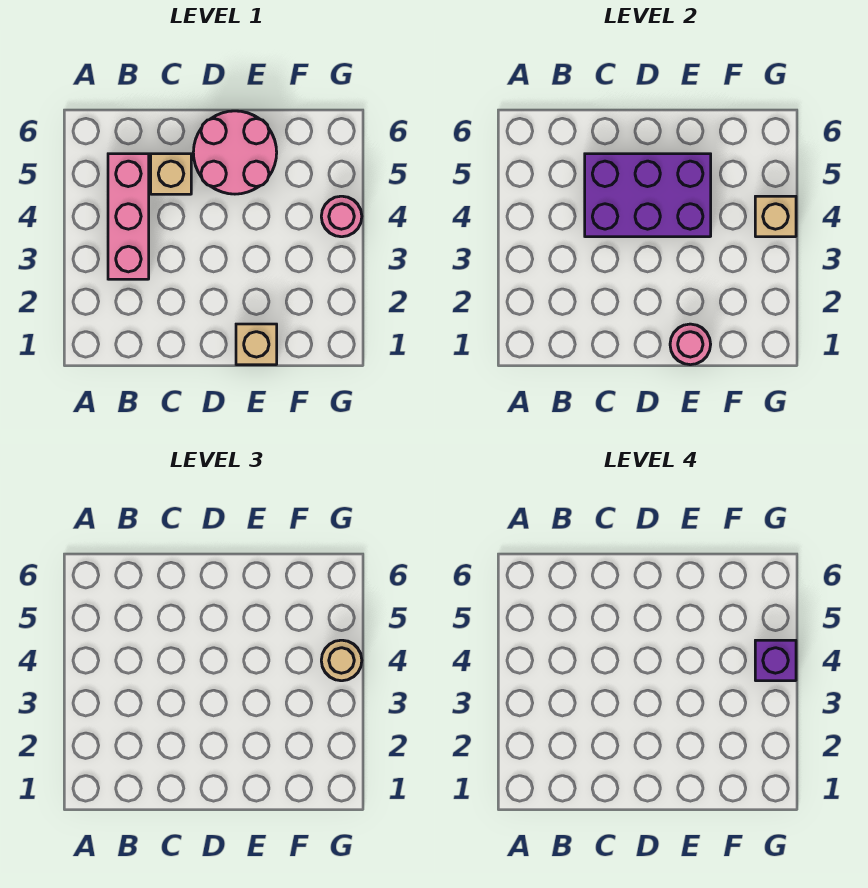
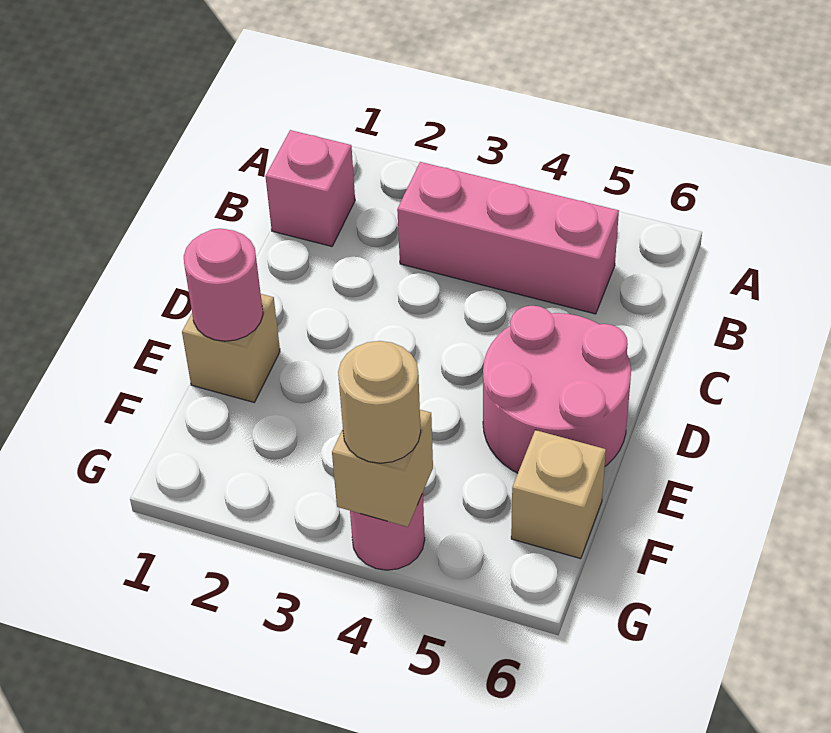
none -> pink brick B1 level 1
purple brick C4:E5 level 2 -> none
tan brick C5 level 1 -> tan brick F6 level 1
purple brick G4 level 4 -> none

